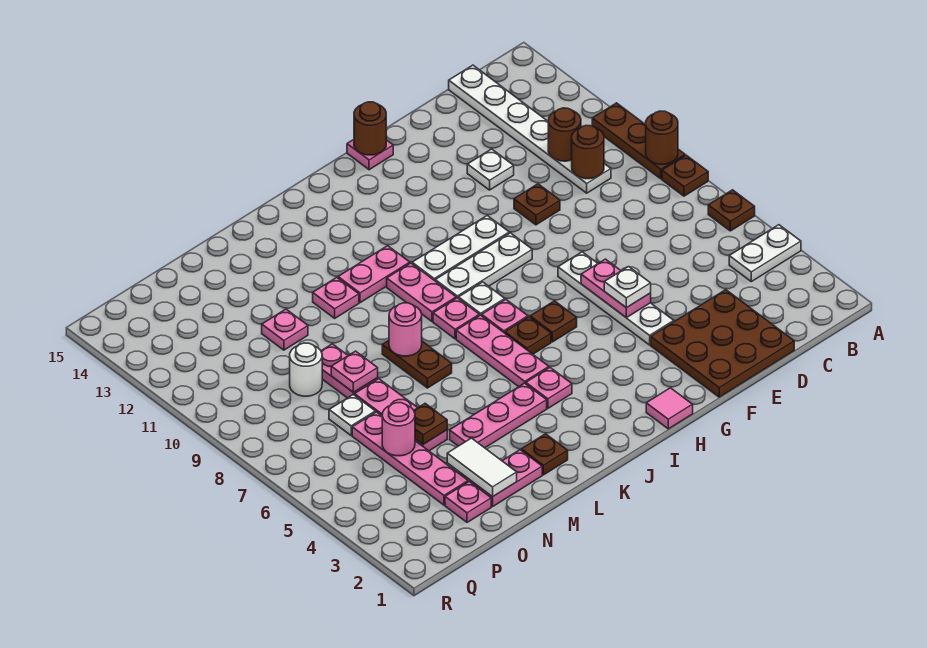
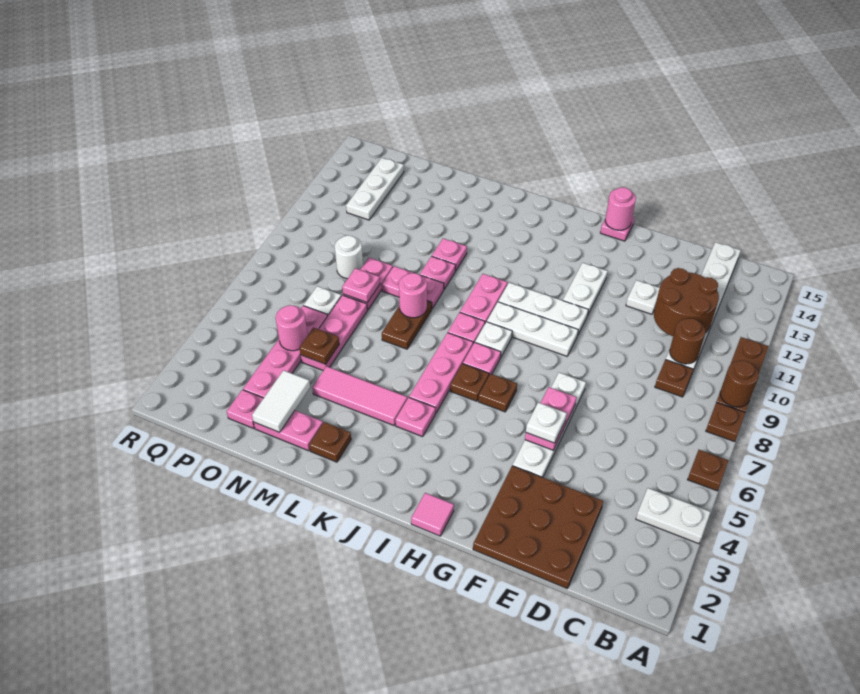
brown round brick C11 level 2 -> brown round brick C11:D12 level 2
brown plate E10 level 1 -> brown plate C9 level 1
none -> white plate G11:G12 level 1
brown round brick G15 level 2 -> pink round brick G15 level 2
pink plate J11:K11 level 1 -> pink plate L9:M9 level 1
pink plate K4:M4 level 1 -> pink tile K4:M4 level 1
pink plate N11 level 1 -> pink plate L10 level 1
none -> white plate P12:P14 level 1

